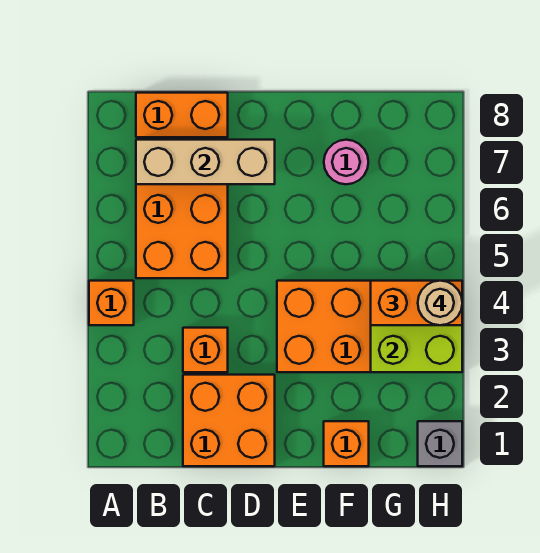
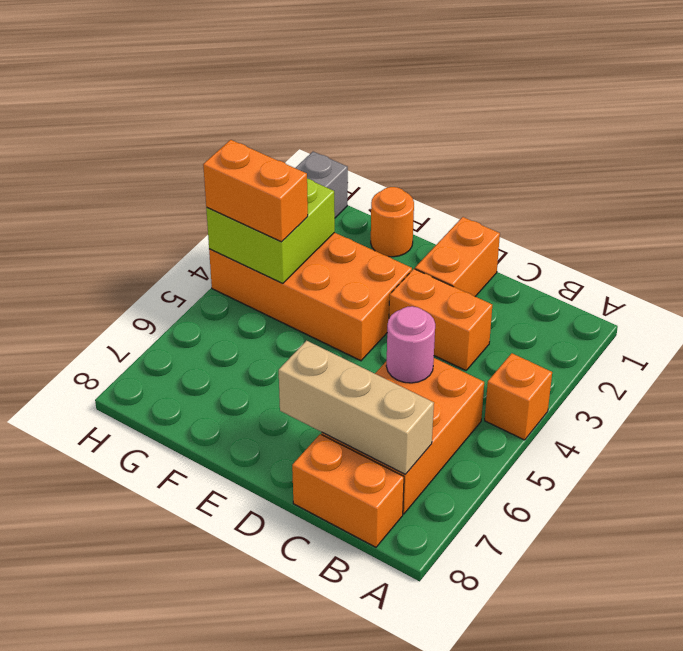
orange brick C1:D2 level 1 -> orange brick D1:D2 level 1
orange brick C3 level 1 -> orange brick C3:D3 level 1
orange brick F1 level 1 -> orange round brick F1 level 1
pink round brick F7 level 1 -> pink round brick C5 level 2
tan round brick H4 level 4 -> none

